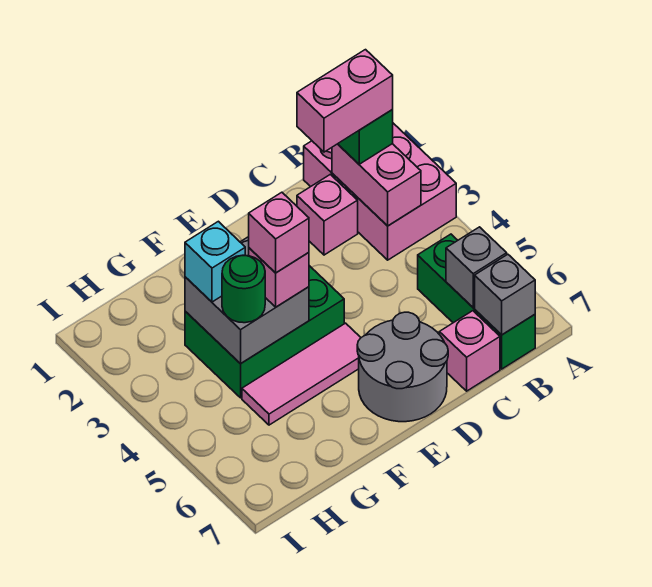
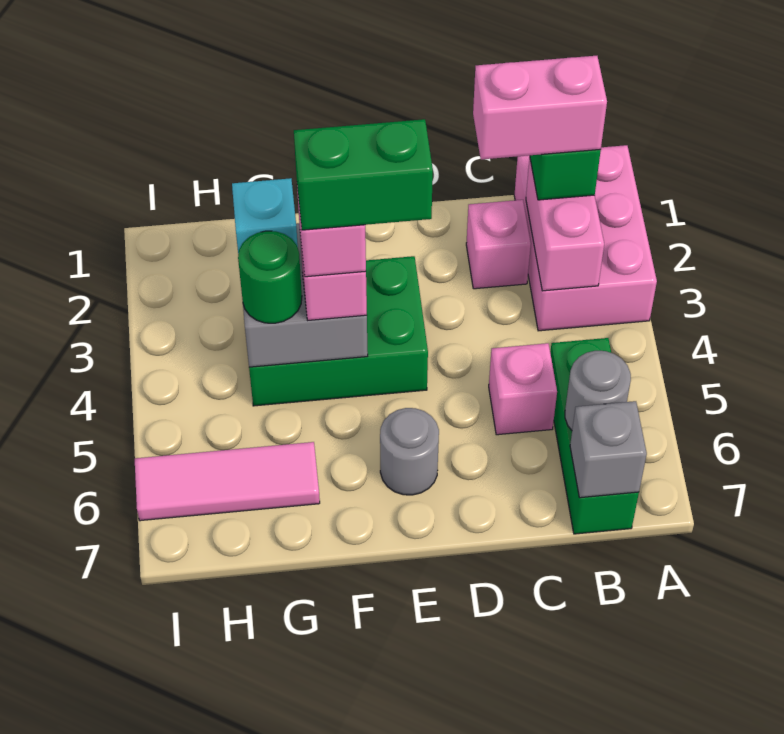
grey brick B6 level 2 -> grey round brick B6 level 2
pink brick C7 level 1 -> pink brick C5 level 1
grey round brick D6:E7 level 1 -> grey round brick E6 level 1
none -> green brick E4:F4 level 5
pink tile E5:G5 level 1 -> pink tile G6:I6 level 1

